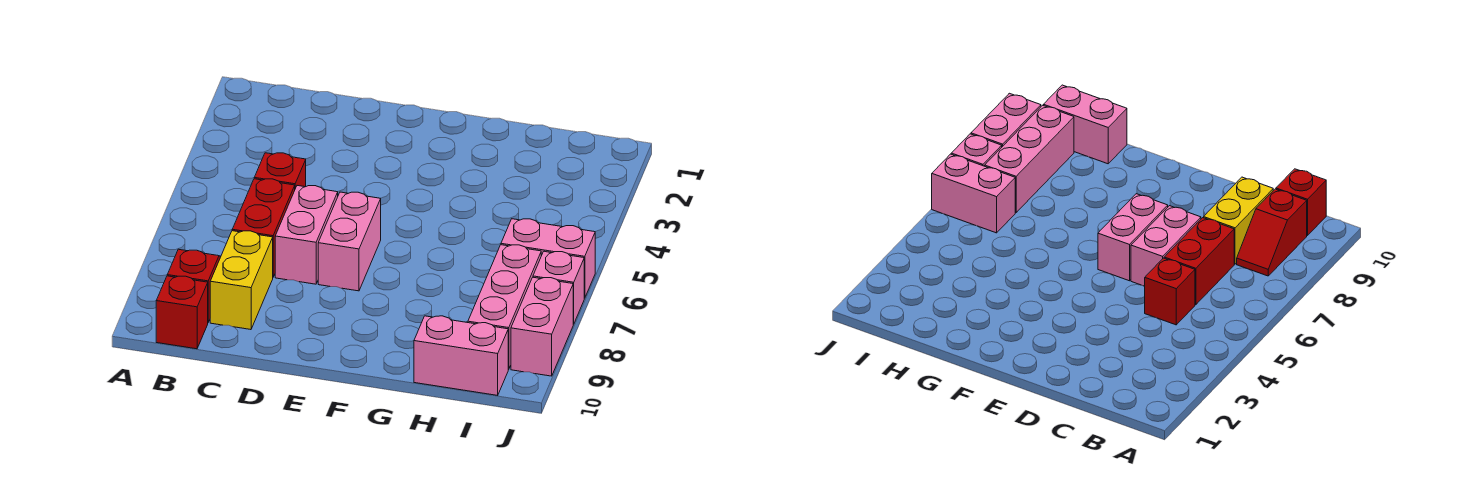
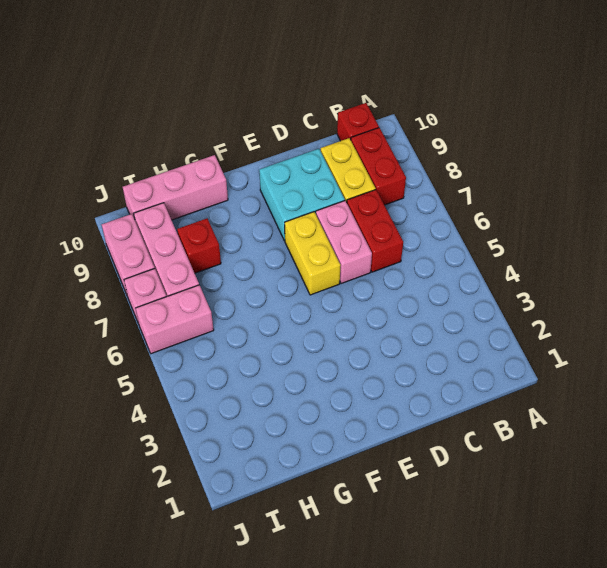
red slope B8:B9 level 1 top 9 -> red brick B8:B9 level 1
red brick C5 level 1 -> red brick H8 level 1
none -> cyan brick D8:E9 level 1
pink brick E6:E7 level 1 -> yellow brick E6:E7 level 1
pink brick H10:I10 level 1 -> pink brick G10:I10 level 1

